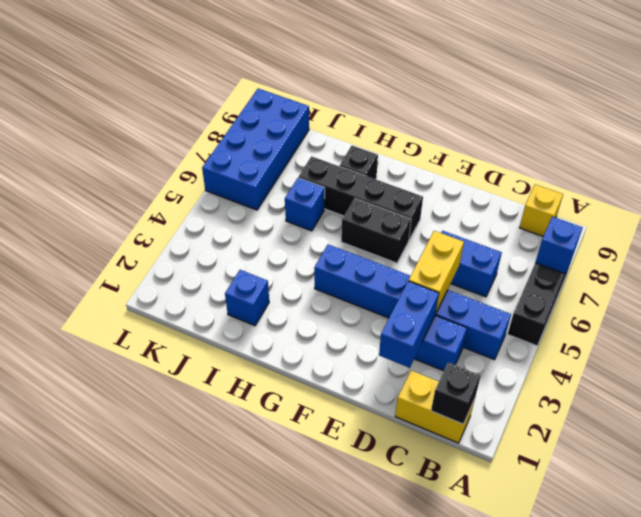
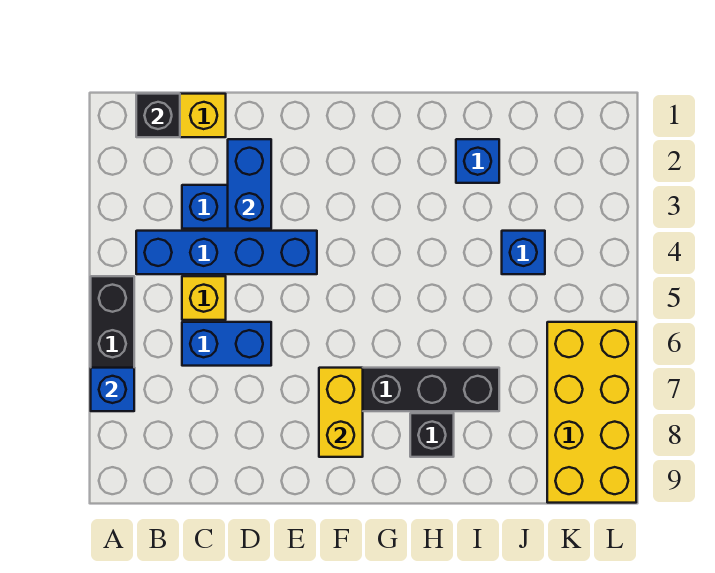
blue brick B4:G4 level 1 -> blue brick B4:E4 level 1
yellow brick B9 level 1 -> yellow brick C5 level 1
yellow brick D4:D5 level 2 -> yellow brick F7:F8 level 2
black brick F6:G6 level 1 -> none
blue brick I6 level 1 -> blue brick J4 level 1
blue brick K6:L9 level 1 -> yellow brick K6:L9 level 1

